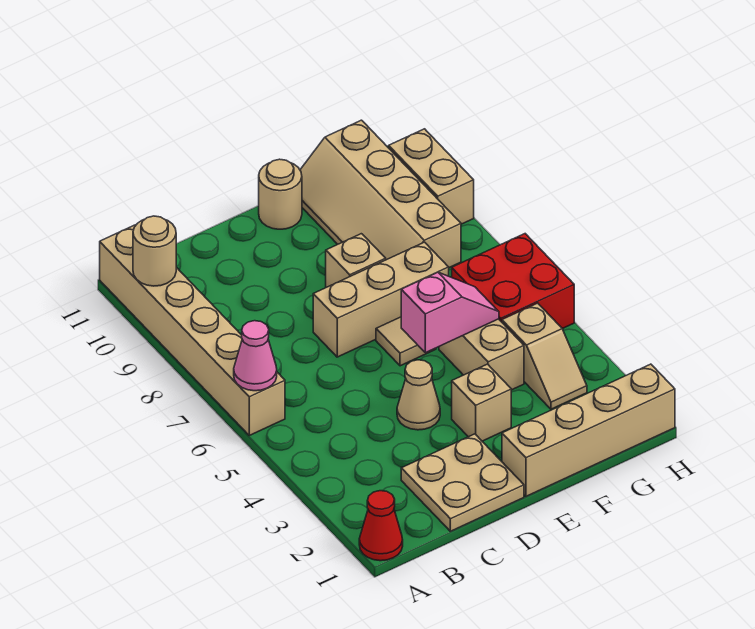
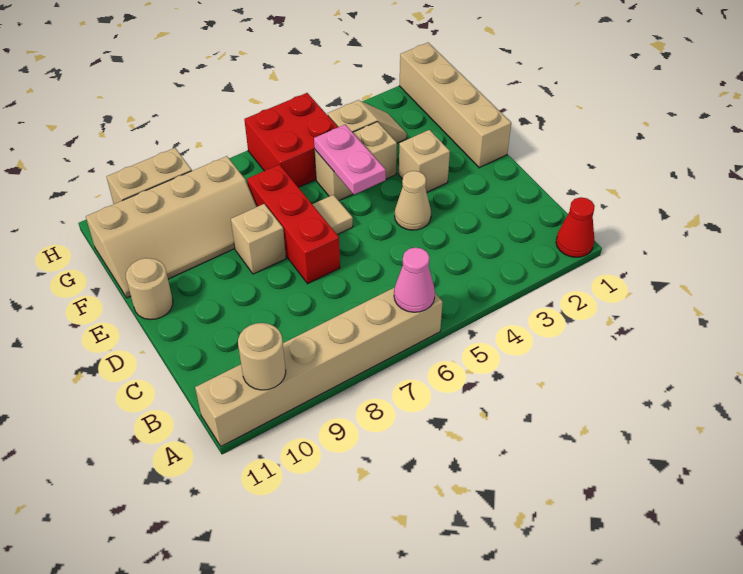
tan plate C1:D2 level 1 -> none
tan brick D7:F7 level 1 -> red brick D7:F7 level 1
pink slope E5:F5 level 2 top E -> pink plate E5:F5 level 2

